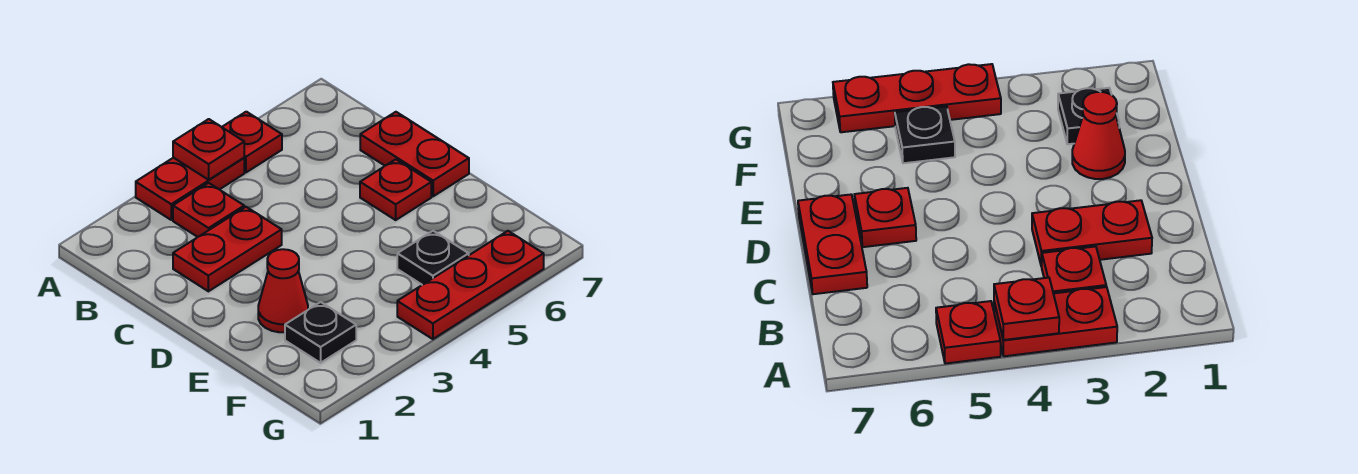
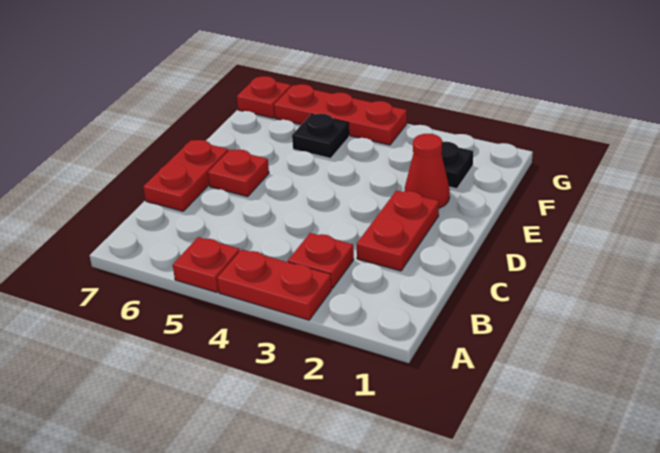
red plate A4 level 2 -> red plate G7 level 1
red plate C2:C3 level 1 -> red plate C2:D2 level 1

